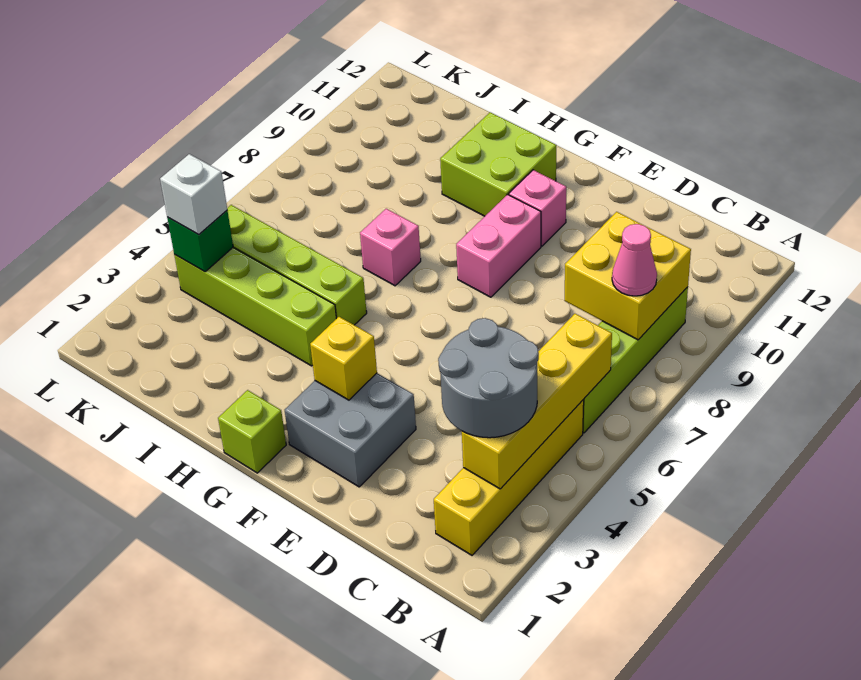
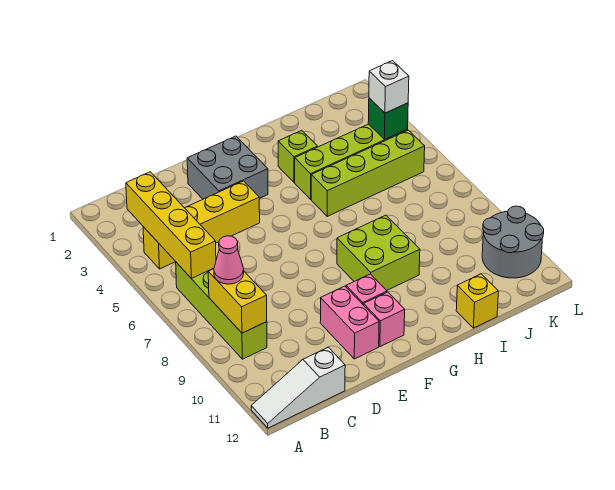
none -> white slope A12:C12 level 1 top C
yellow brick B2:B5 level 1 -> yellow brick B4:E4 level 1
grey round brick B3:C4 level 3 -> grey round brick K10:L11 level 1
yellow brick B8:C9 level 2 -> yellow brick B8:B9 level 2
yellow brick F3 level 2 -> yellow brick I12 level 1
pink brick F8:F9 level 1 -> pink brick E10:E11 level 1
lime brick G1 level 1 -> lime brick H3 level 1
lime brick G10:H11 level 1 -> lime brick G8:H9 level 1
pink brick H7 level 1 -> pink brick F11 level 1

